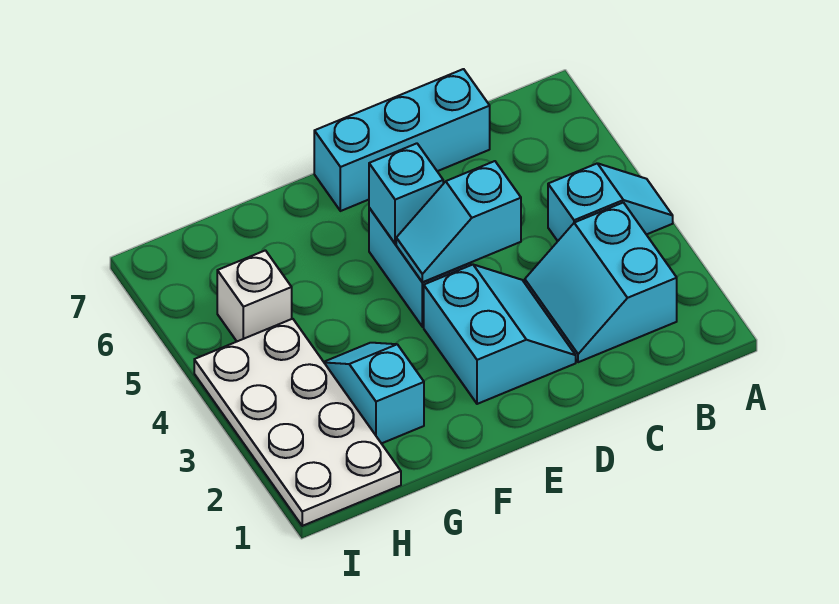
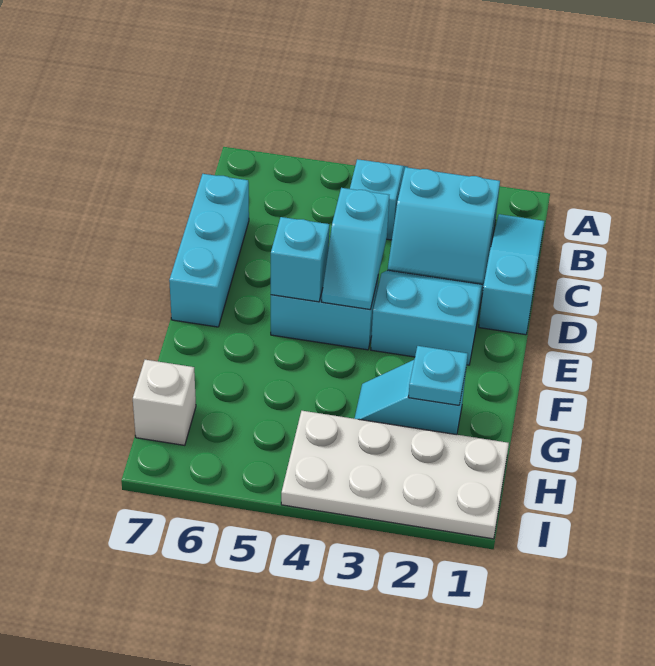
none -> cyan slope B1:D1 level 1 top D
none -> cyan plate G2 level 2
white brick H5 level 1 -> white brick H7 level 1

